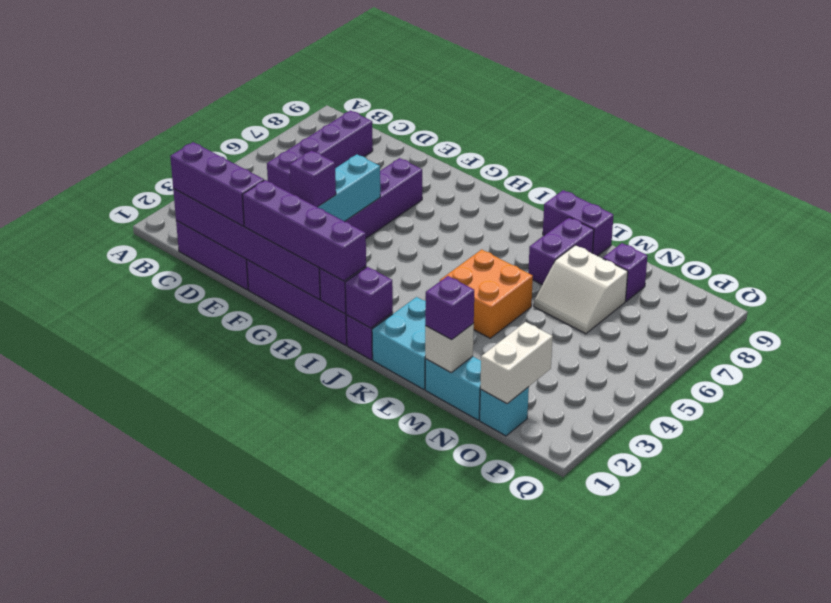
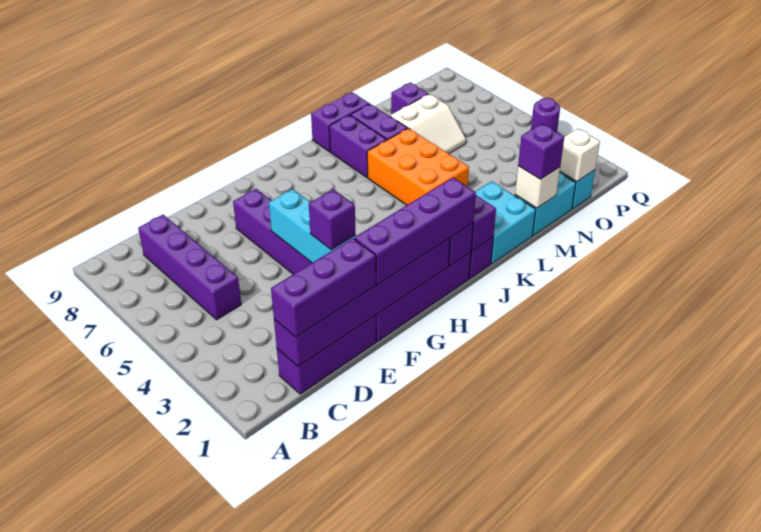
orange brick K4:L5 level 1 -> orange brick K4:L6 level 1
none -> purple brick K7:K8 level 1
white brick O1:O2 level 2 -> white brick O1 level 2
none -> purple round brick Q4 level 1

